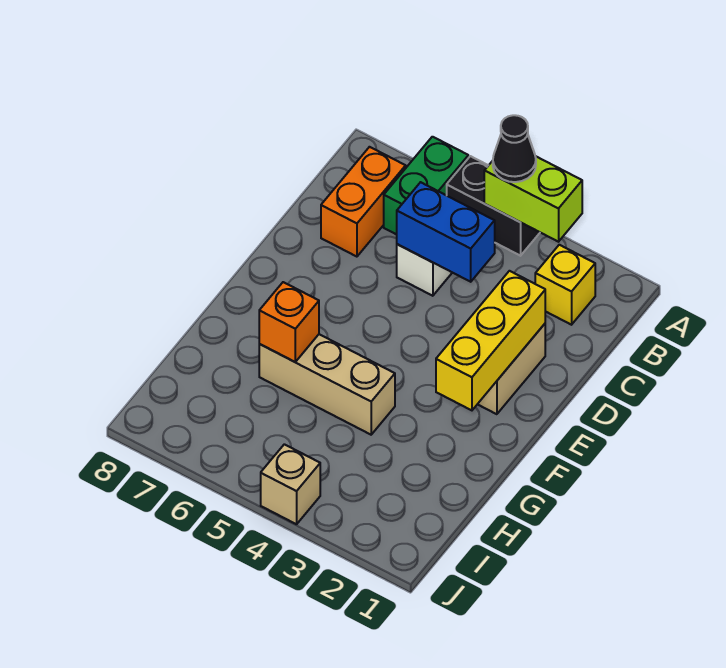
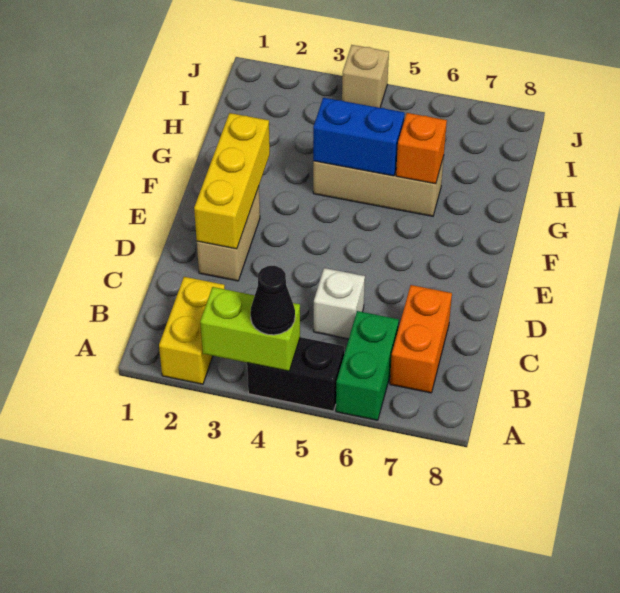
yellow brick B2 level 1 -> yellow brick A2:B2 level 1
blue brick C4:C5 level 2 -> blue brick G4:G5 level 2

